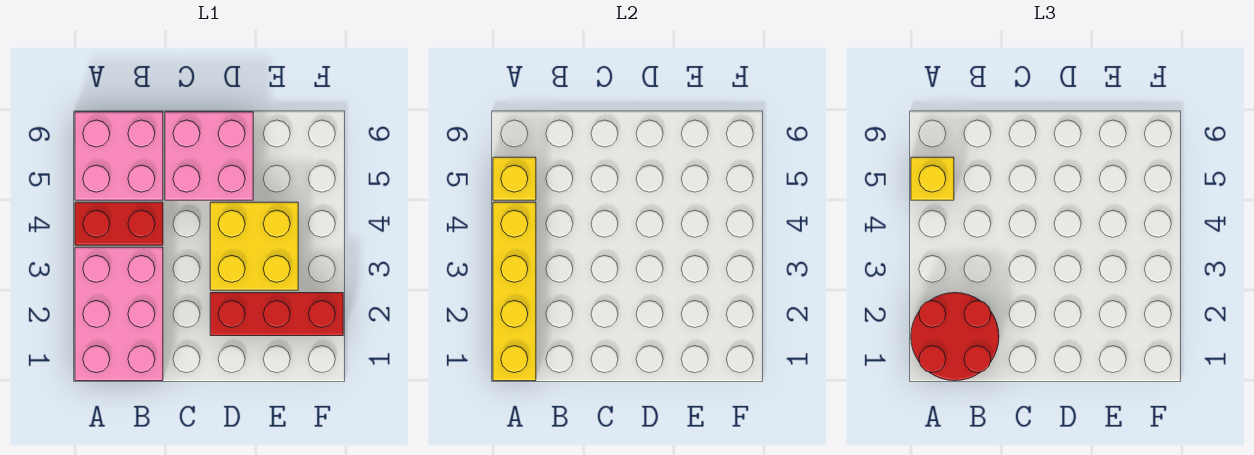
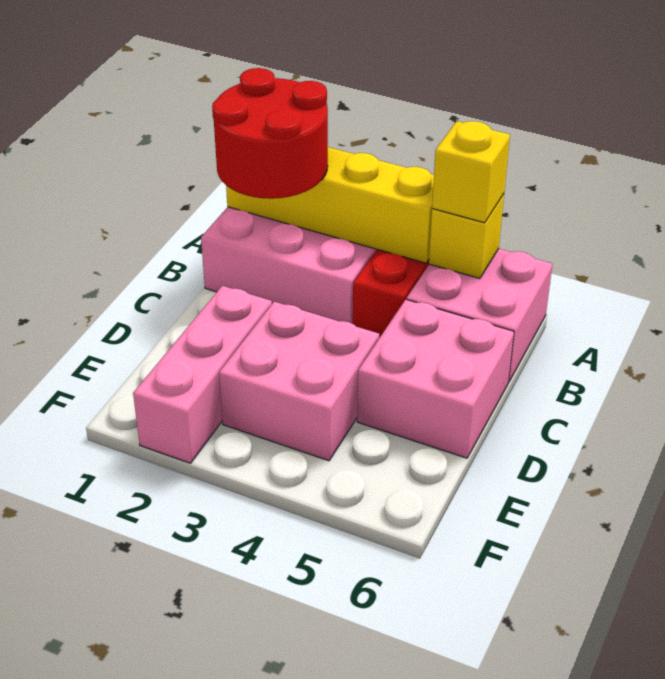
red brick D2:F2 level 1 -> pink brick D2:F2 level 1
yellow brick D3:E4 level 1 -> pink brick D3:E4 level 1

